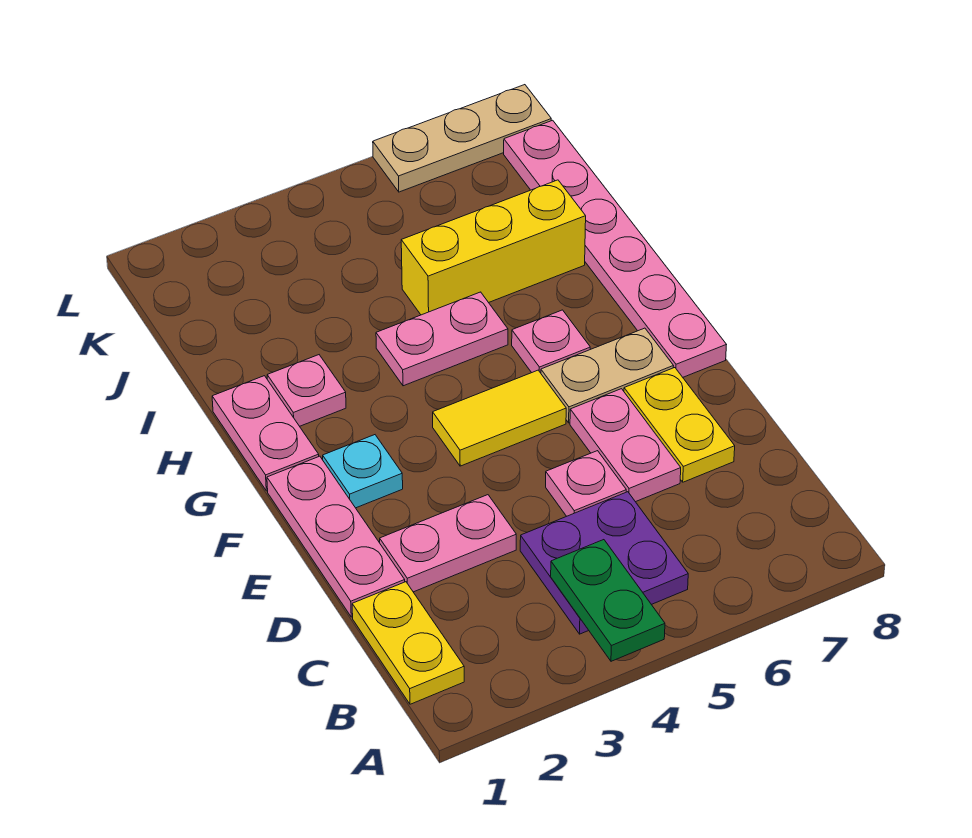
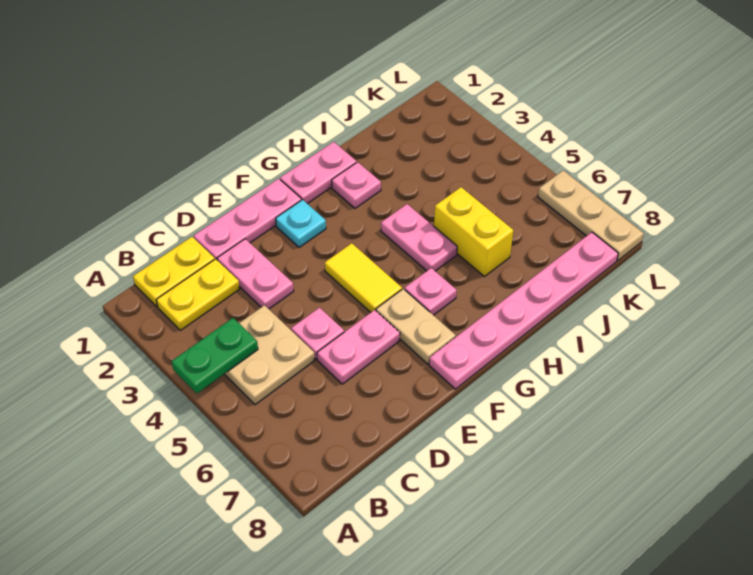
purple plate B4:C5 level 1 -> tan plate B4:C5 level 1
yellow plate D7:E7 level 1 -> yellow plate B2:C2 level 1
yellow brick I5:I7 level 1 -> yellow brick I5:I6 level 1

